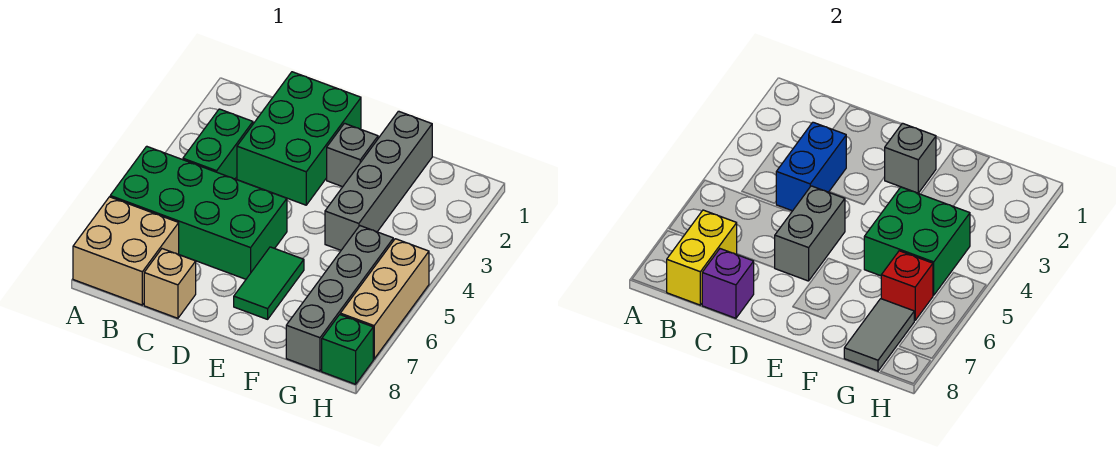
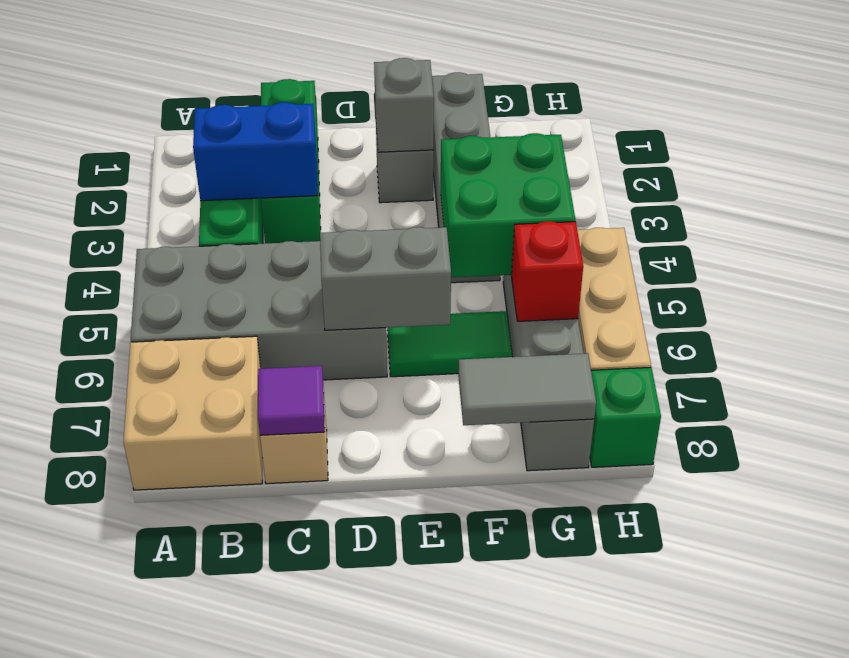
green brick A5:D6 level 1 -> grey brick A5:D6 level 1
yellow brick B7:B8 level 2 -> none
green brick C1:D3 level 1 -> green brick C1:C3 level 1
blue brick C3:C4 level 2 -> blue brick B3:C3 level 2
purple brick C8 level 2 -> purple tile C8 level 2
grey brick D5:D6 level 2 -> grey brick D6:E6 level 2
green tile E6:E7 level 1 -> green tile E6:F6 level 1
grey tile G7:G8 level 2 -> grey tile F8:G8 level 2

